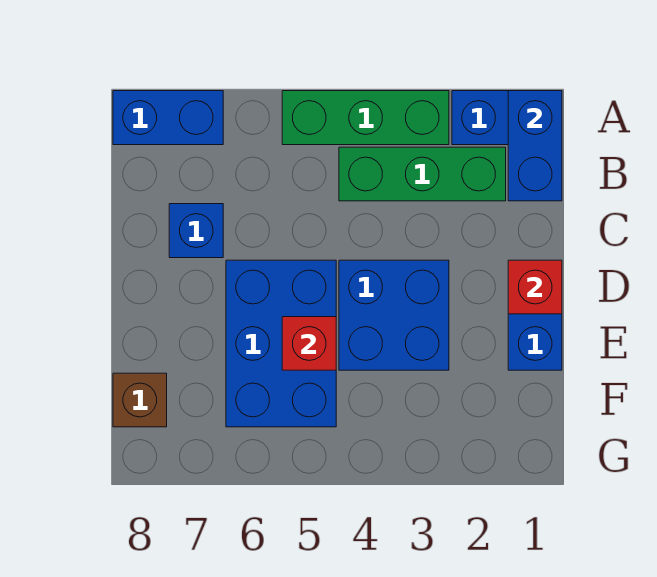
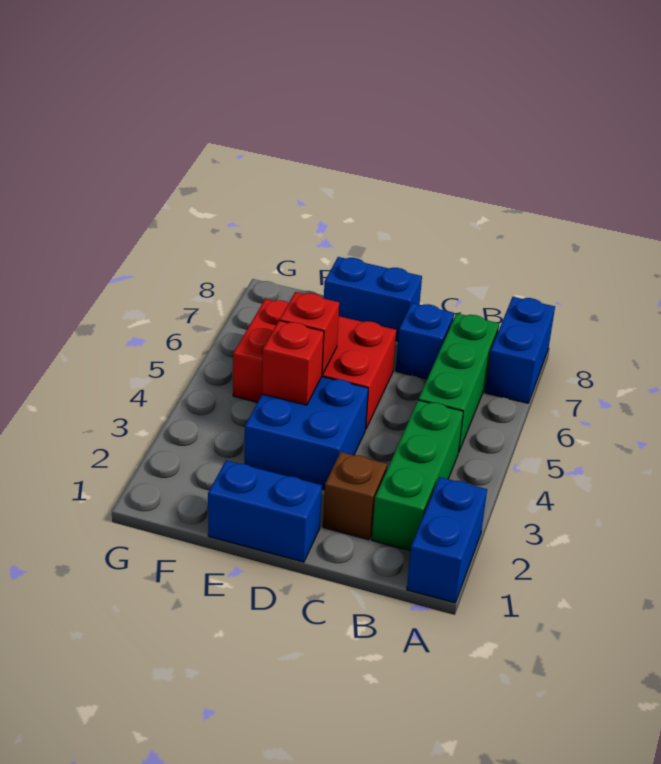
blue brick A1:B1 level 2 -> blue brick D8:E8 level 1
green brick A3:A5 level 1 -> green brick B5:B7 level 1
red brick D1 level 2 -> red brick E4 level 2
blue brick D5:F6 level 1 -> red brick D5:F6 level 1
brown brick F8 level 1 -> brown brick C2 level 1

